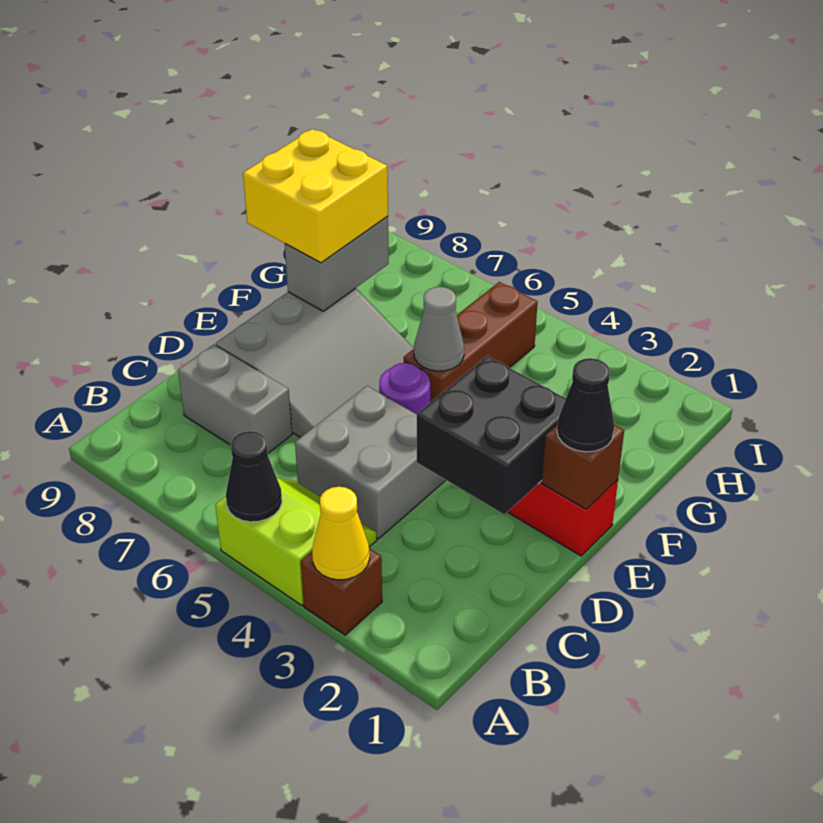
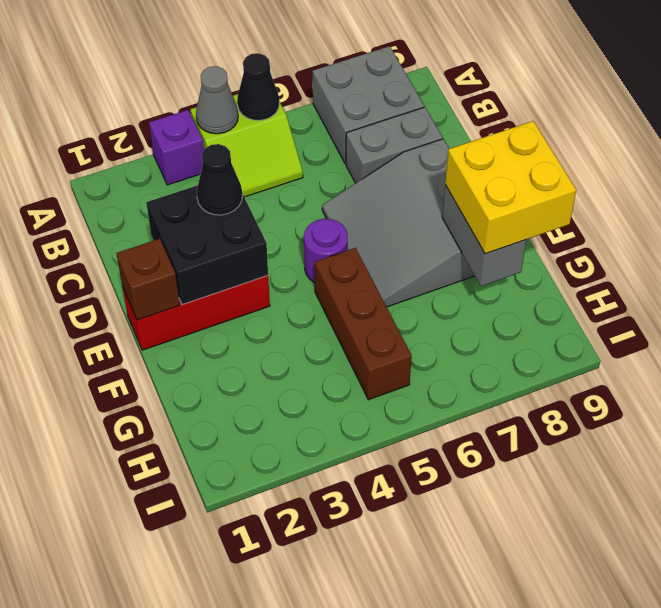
brown brick A3 level 1 -> purple brick A3 level 1
yellow cone A3 level 2 -> none
grey brick C4:D5 level 1 -> grey brick A7:B8 level 1
black cone E1 level 3 -> black cone D3 level 3
grey cone F5 level 2 -> grey cone A4 level 2

